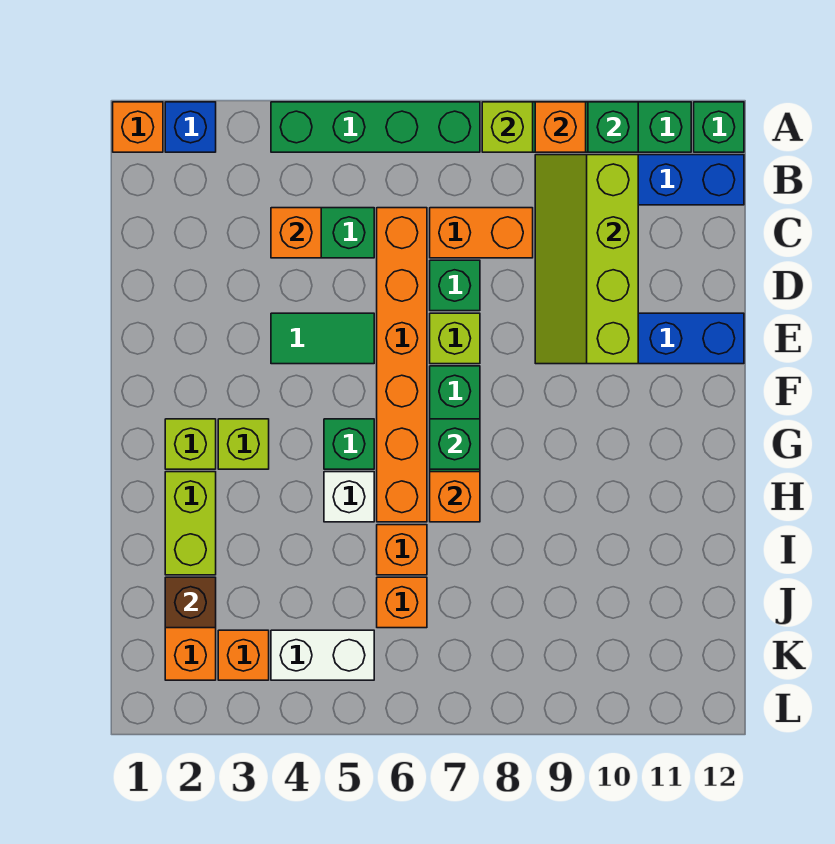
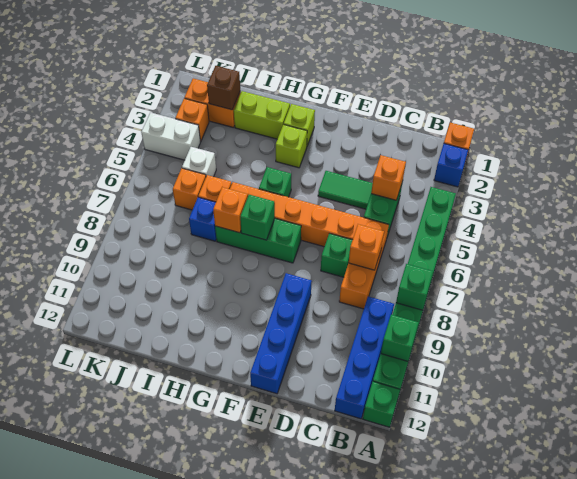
lime brick A8 level 2 -> green brick A8 level 2
orange brick A9 level 2 -> orange brick C7 level 2
lime slope B9:E10 level 2 top 10 -> none
green tile E4:E5 level 1 -> green tile D4:E4 level 1
lime brick E7 level 1 -> none
white brick H5 level 1 -> white brick J5 level 1
none -> blue brick I7 level 1
white brick K4:K5 level 1 -> white brick K4:L4 level 1

